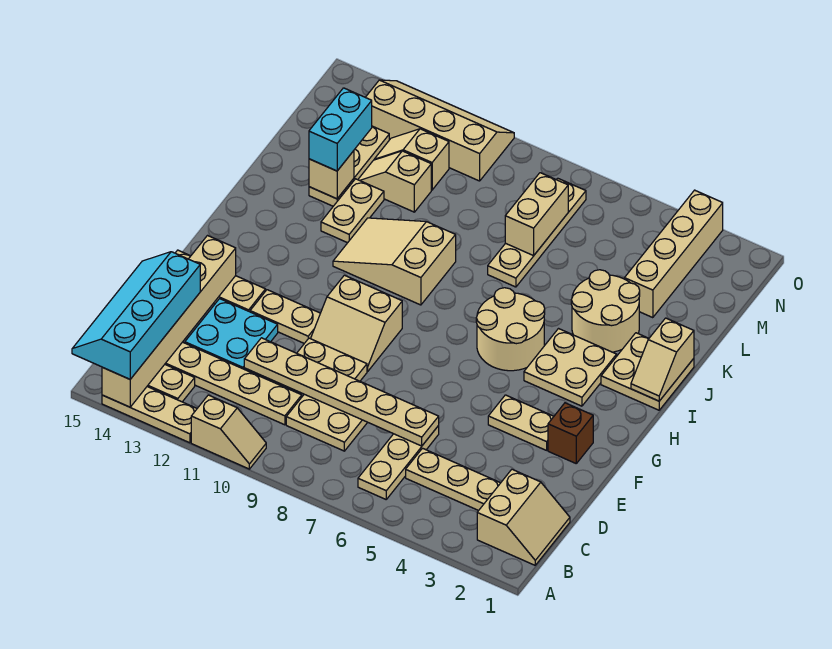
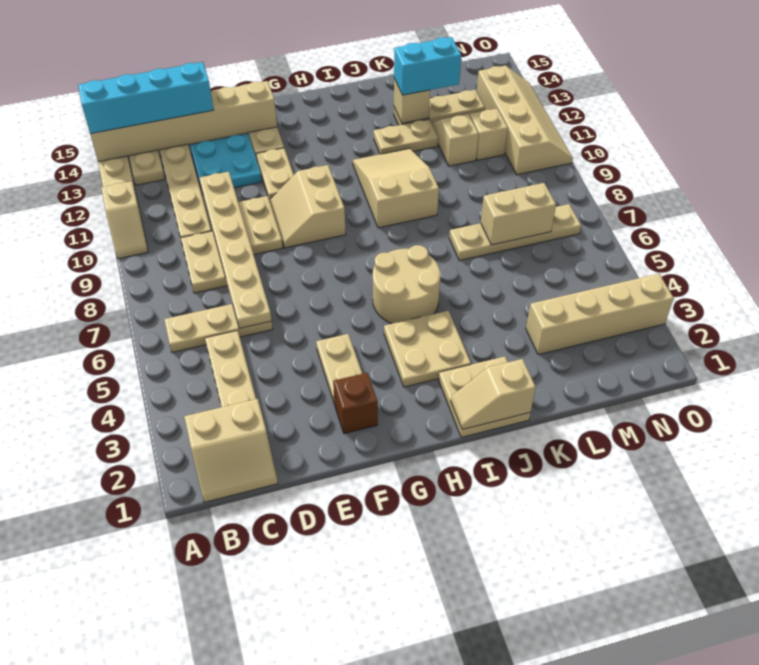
tan round brick J3:K4 level 1 -> none

